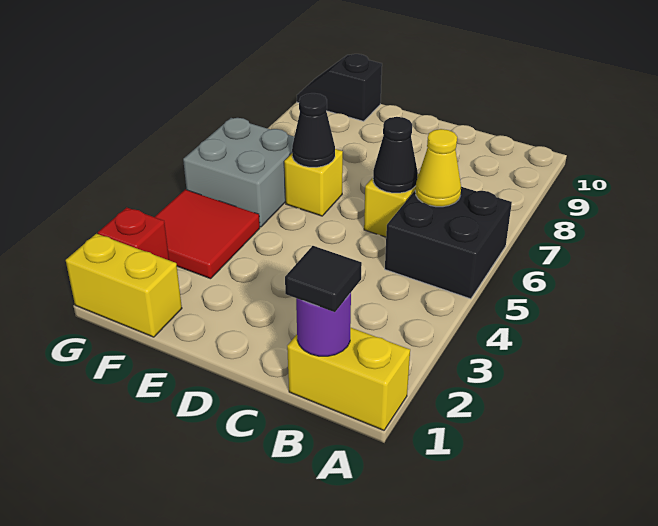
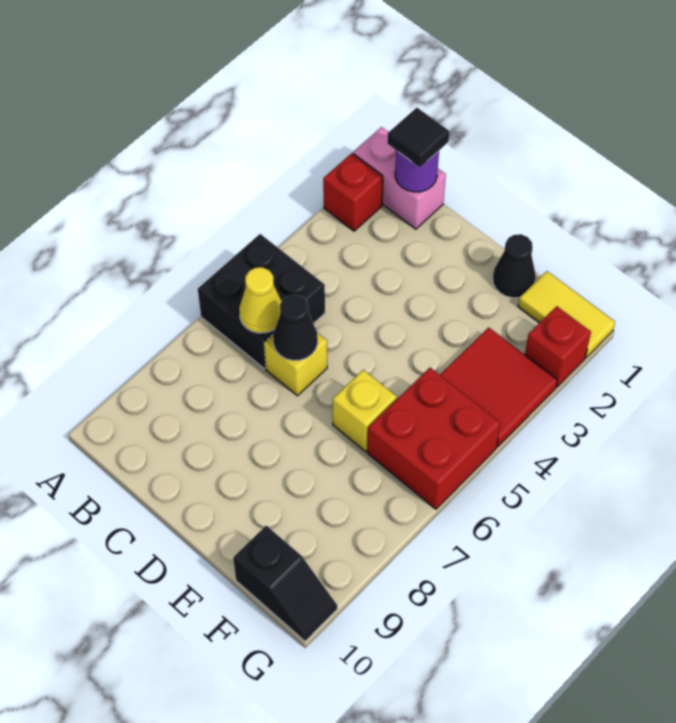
yellow brick A1:B1 level 1 -> pink brick A1:B1 level 1
none -> red brick A2 level 1
black cone E6 level 2 -> black cone E1 level 1
yellow brick F1:G1 level 1 -> yellow tile F1:G1 level 1
grey brick F5:G6 level 1 -> red brick F5:G6 level 1

